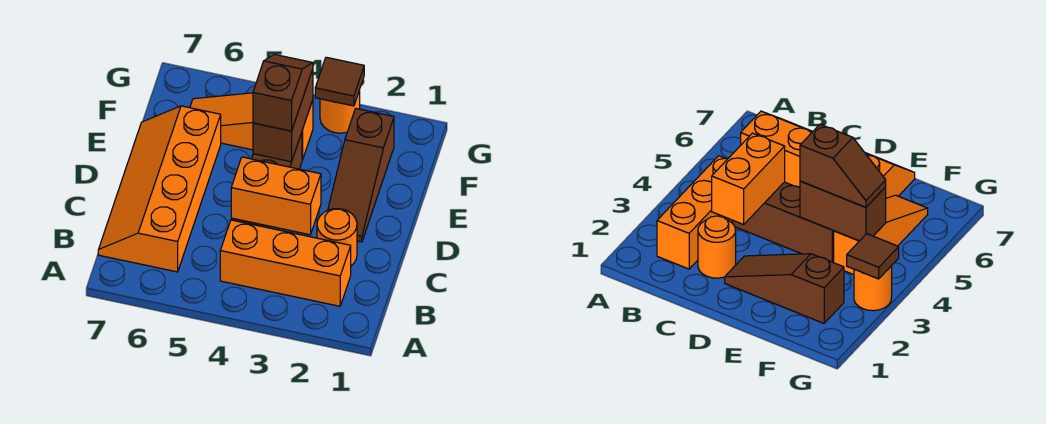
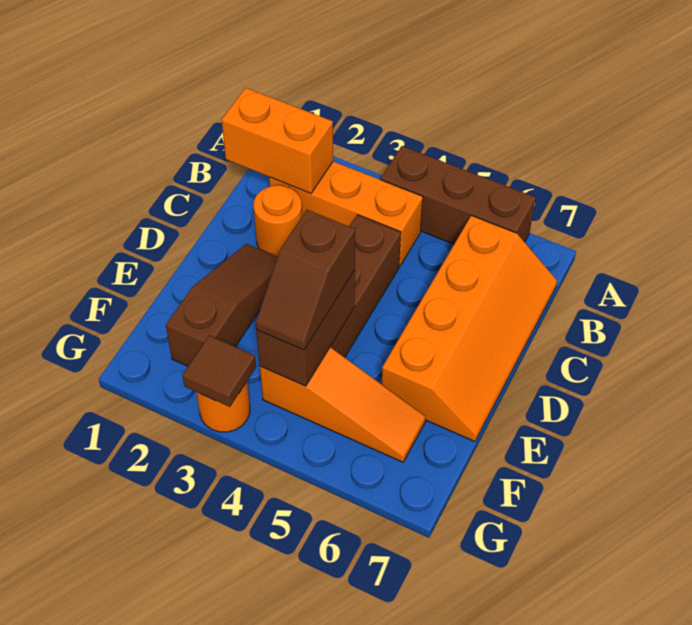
none -> brown brick A4:A6 level 1
orange brick C3:C4 level 2 -> orange brick B1:B2 level 2

